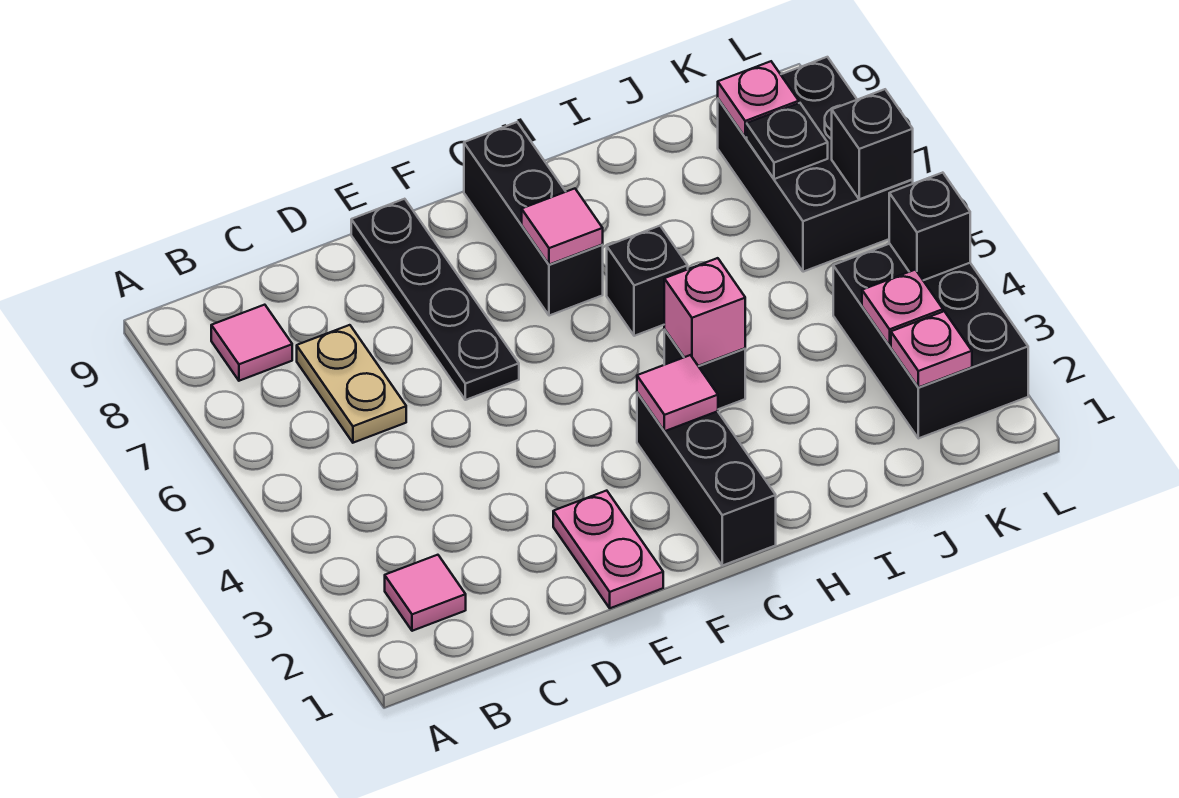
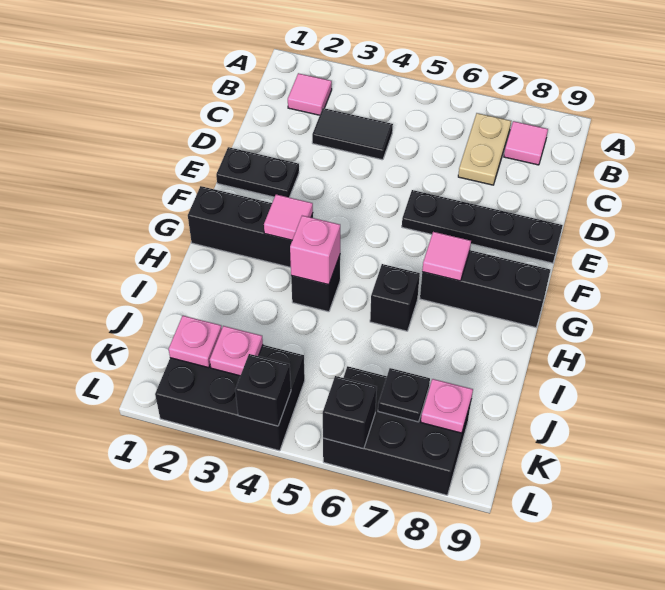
none -> black tile C3:C4 level 1
tan plate C6:C7 level 1 -> tan plate B7:C7 level 1
pink plate E1:E2 level 1 -> black plate E1:E2 level 1

